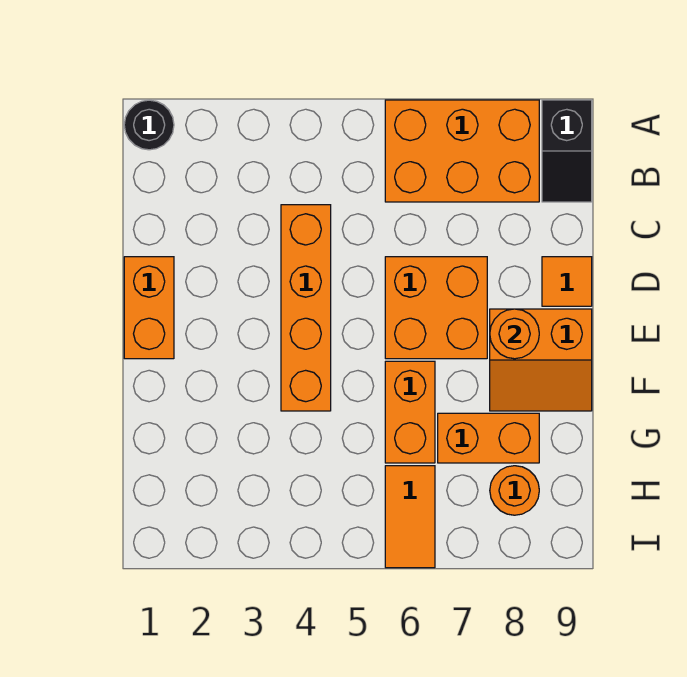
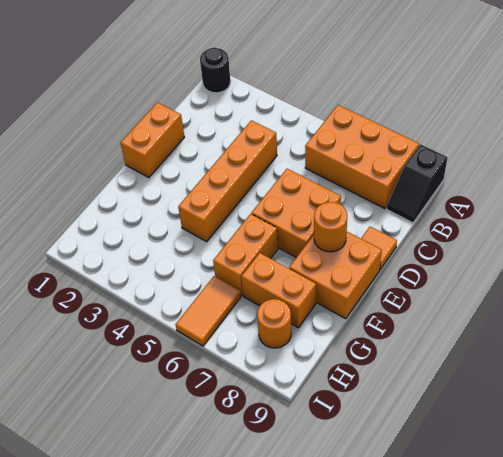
orange slope E8:F9 level 1 top E -> orange brick E8:F9 level 1

